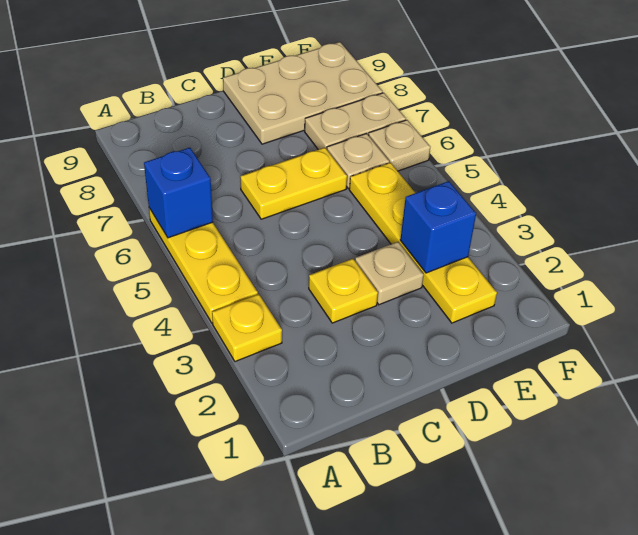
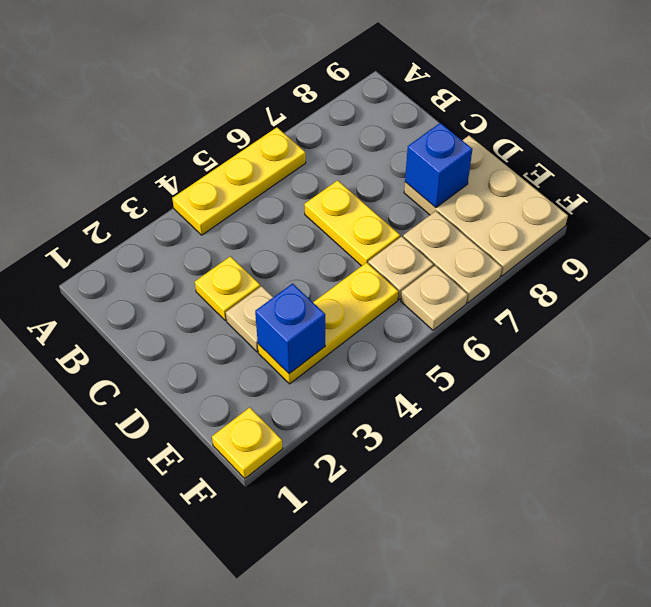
yellow plate A3 level 1 -> yellow plate F1 level 1
blue brick A6 level 2 -> blue brick D8 level 2
yellow plate E2:E5 level 1 -> yellow plate E3:E5 level 1

